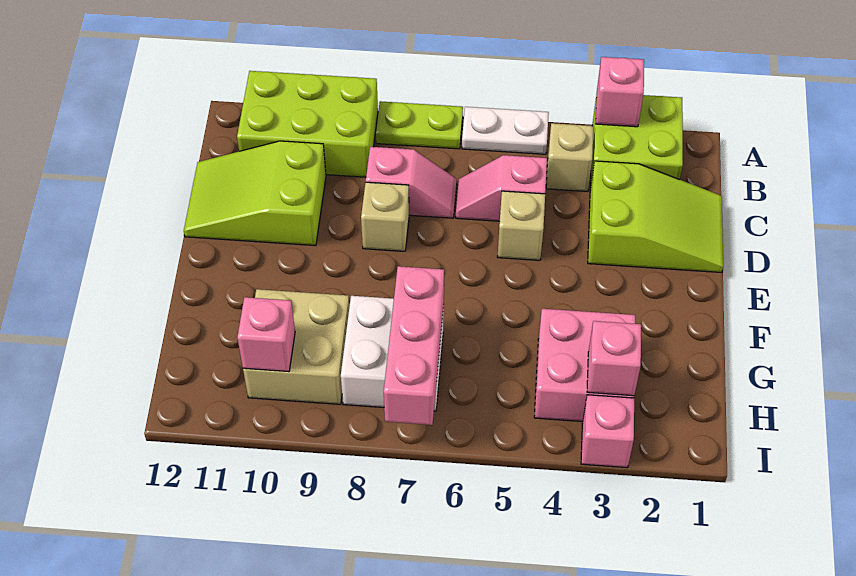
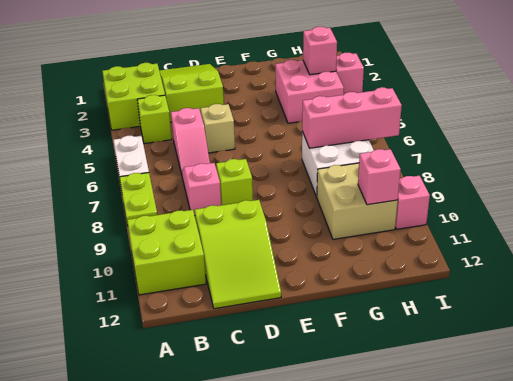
pink brick A3 level 2 -> pink brick I10 level 1
lime brick A9:B11 level 1 -> lime brick A10:B11 level 1
tan brick B4 level 1 -> lime brick B4 level 1
tan brick D8 level 1 -> lime brick D8 level 1

